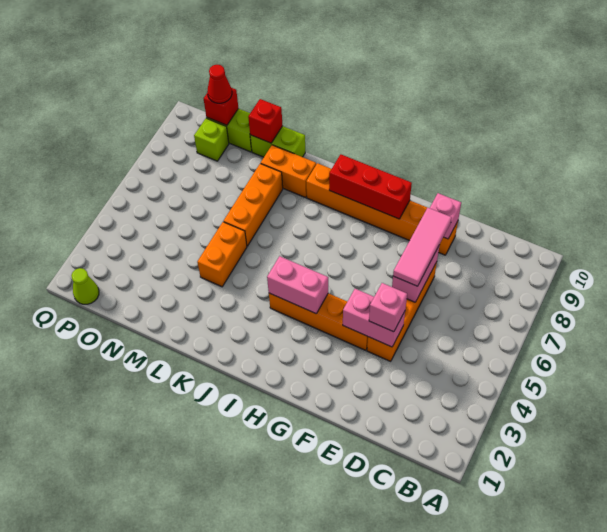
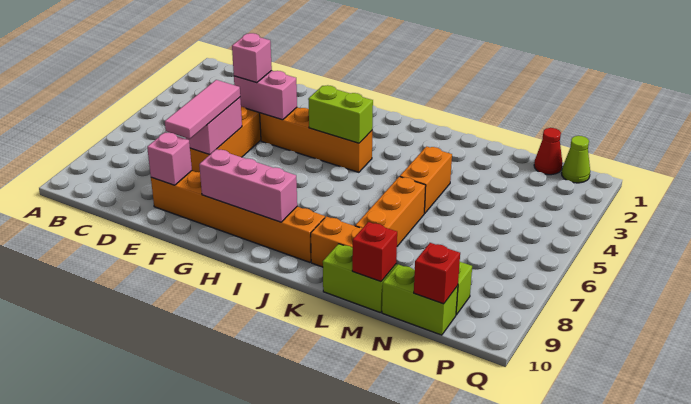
red brick G9:I9 level 2 -> pink brick G9:I9 level 2
pink brick H4:I4 level 2 -> lime brick H4:I4 level 2
red cone O10 level 3 -> red cone O1 level 1

